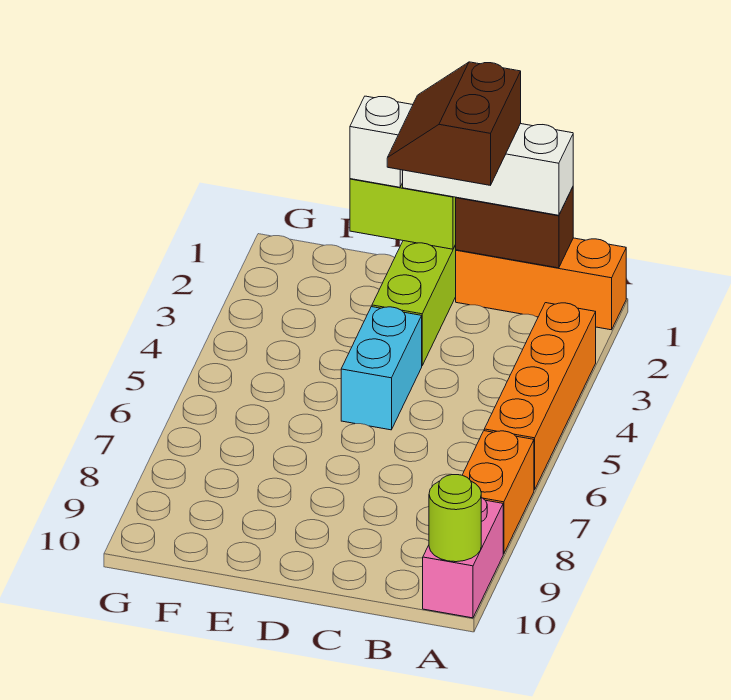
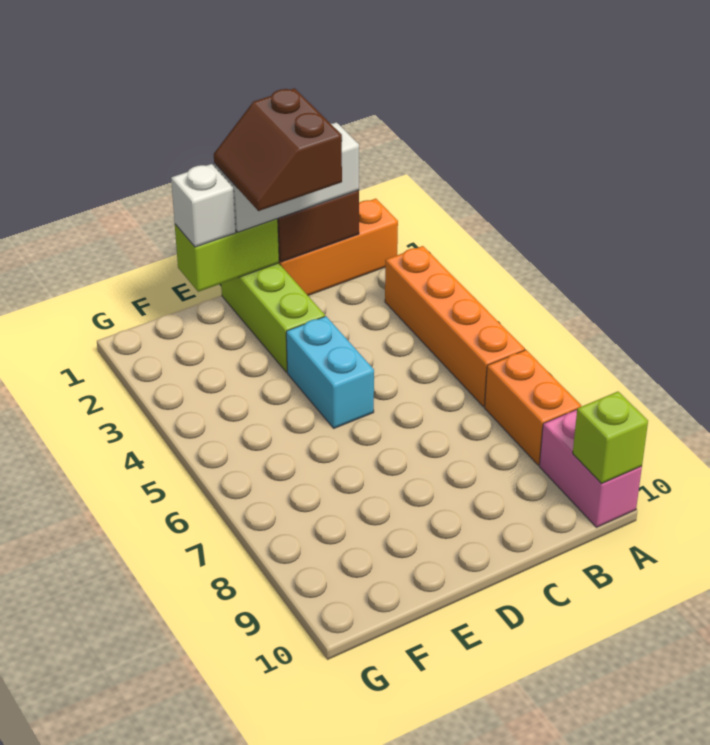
lime round brick A10 level 2 -> lime brick A10 level 2

